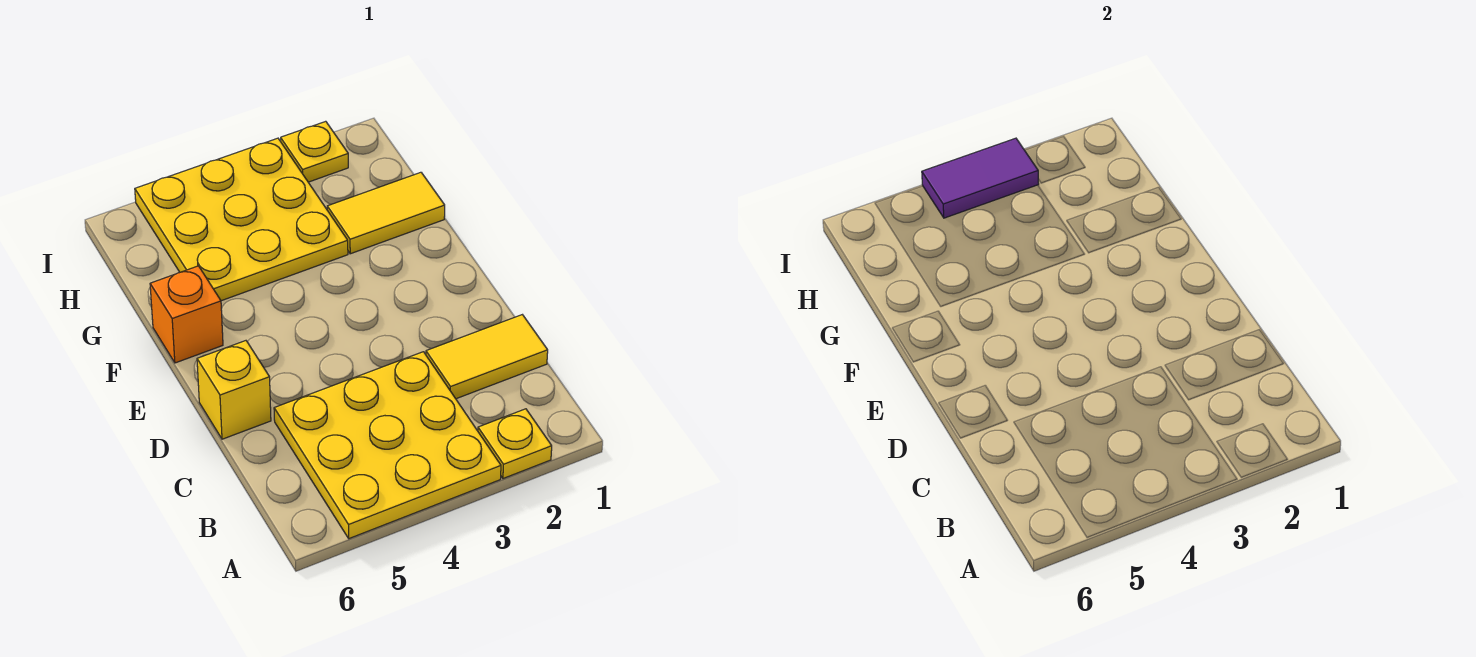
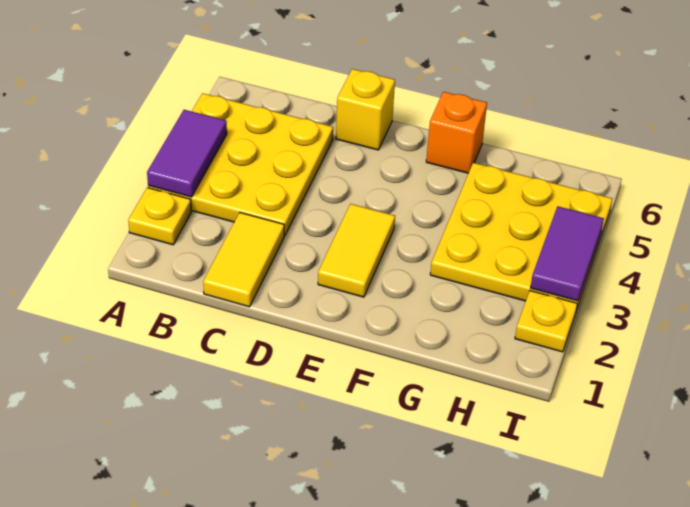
none -> purple tile A3:A4 level 2
yellow tile G1:G2 level 1 -> yellow tile E2:E3 level 1

